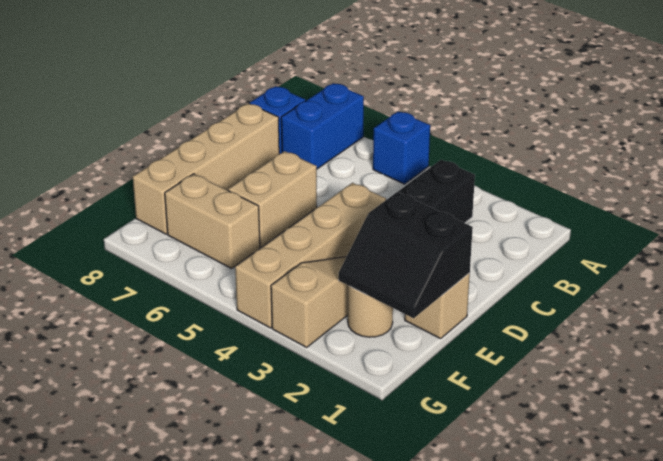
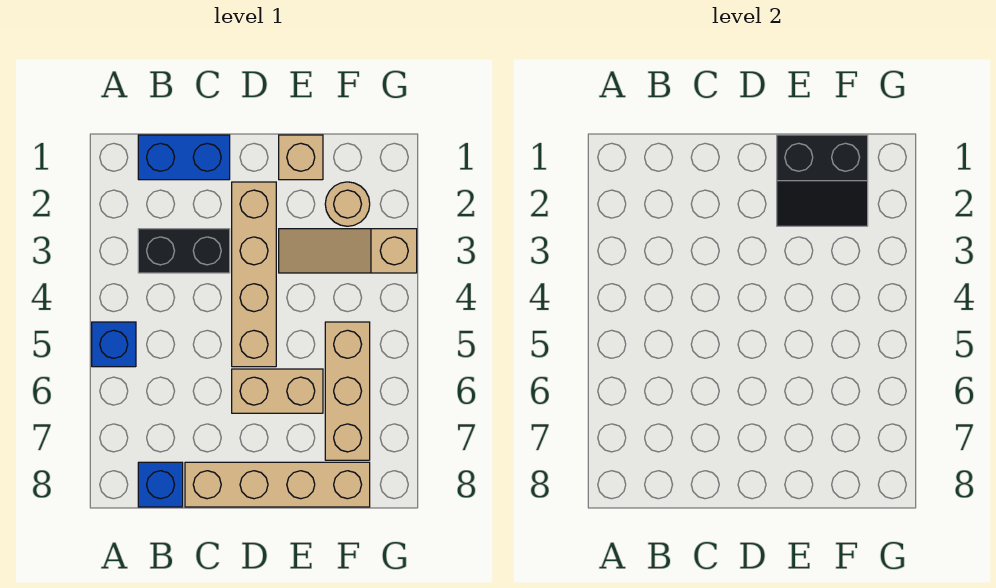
blue brick A7:B7 level 1 -> blue brick B1:C1 level 1
tan brick D4:G4 level 1 -> tan brick D2:D5 level 1
black slope E1:F2 level 2 top E -> black slope E1:F2 level 2 top 1
tan brick F6:F7 level 1 -> tan brick F5:F7 level 1

